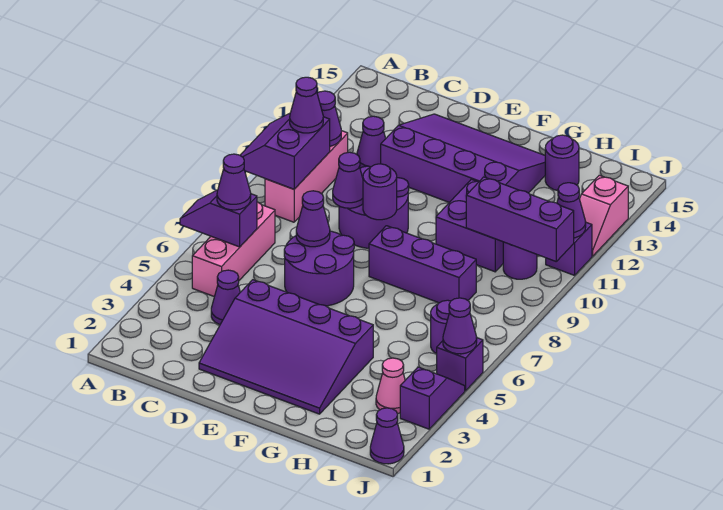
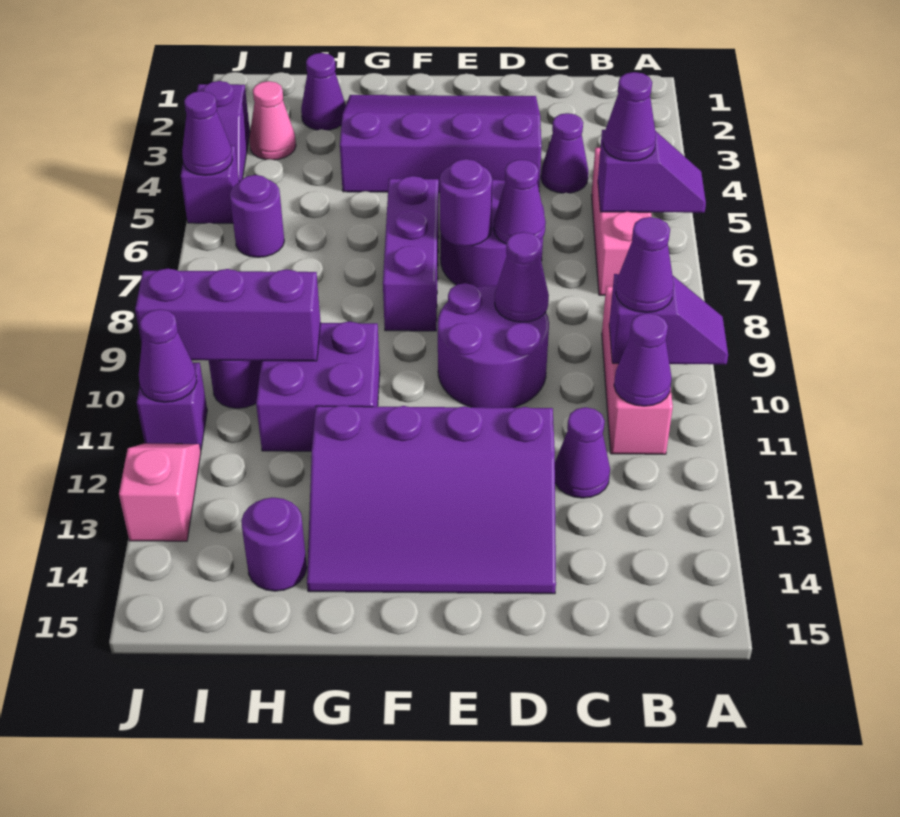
purple slope A9:B10 level 2 top B -> purple slope A10:B10 level 2 top B
purple round brick E9 level 2 -> purple round brick E7 level 2
purple brick F8:H8 level 1 -> purple brick F6:F8 level 1
purple cone J1 level 1 -> purple cone H2 level 1

